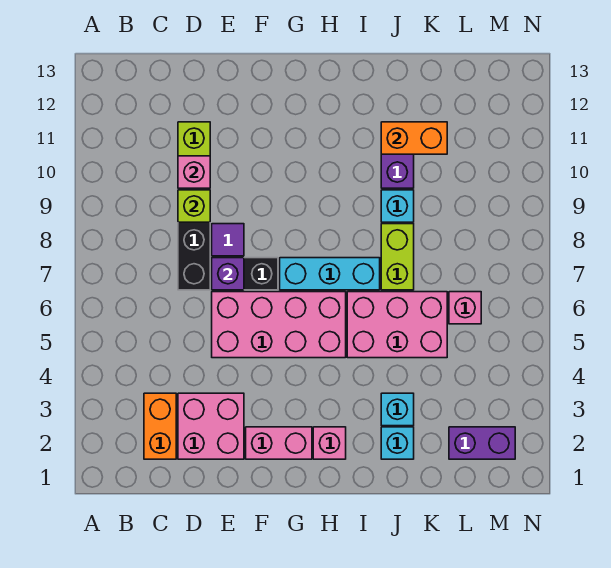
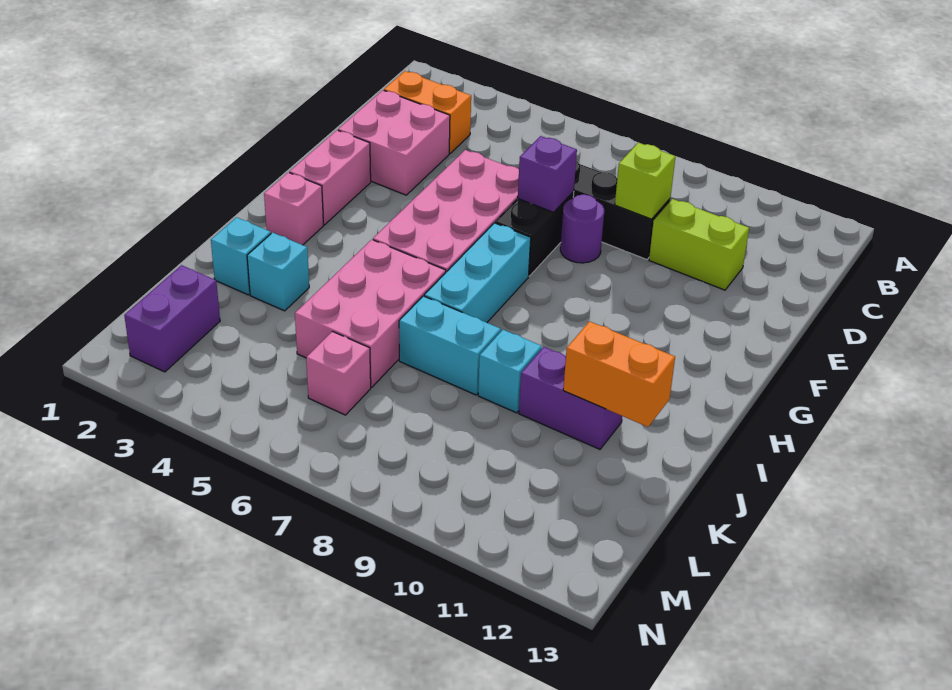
pink brick D10 level 2 -> none
purple tile E8 level 1 -> purple round brick E8 level 1
lime brick J7:J8 level 1 -> cyan brick J7:J8 level 1
orange brick J11:K11 level 2 -> orange brick J11:J12 level 2

